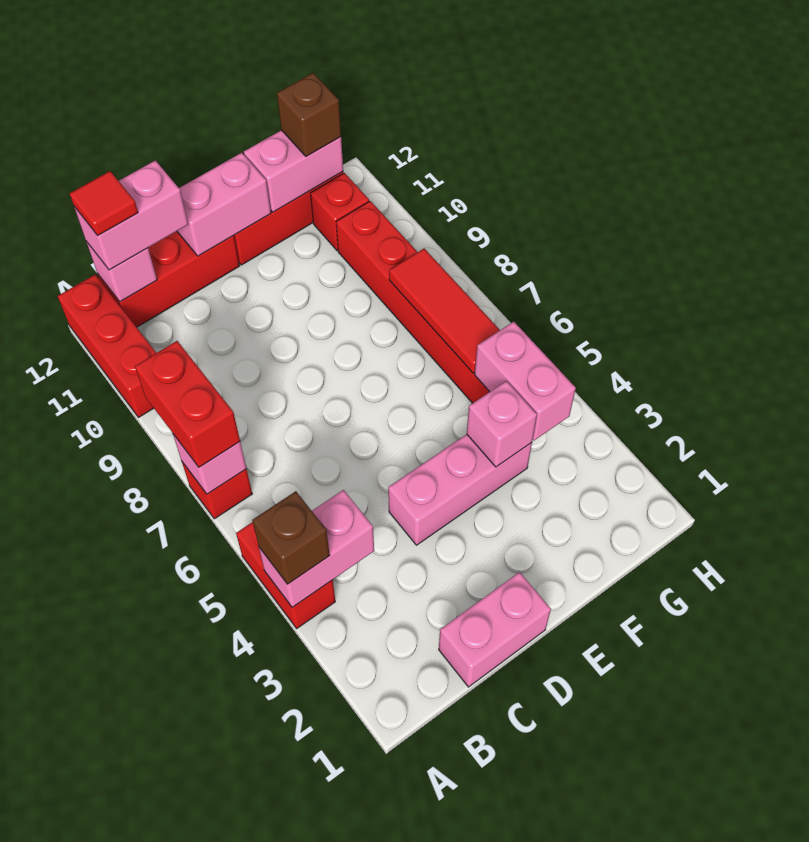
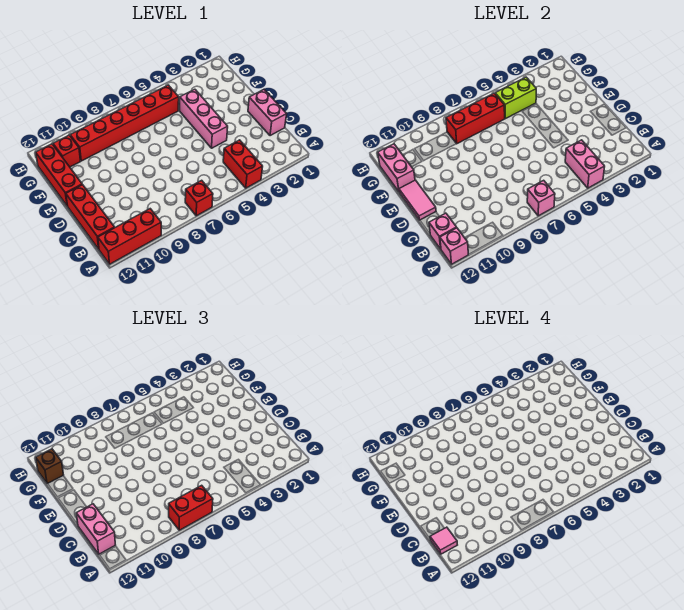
red brick A4:A5 level 1 -> red brick A4:B4 level 1
brown brick A4 level 3 -> none
red tile B12 level 4 -> pink tile B12 level 4
pink brick D12:E12 level 2 -> pink tile D12:E12 level 2
pink brick F4 level 2 -> pink brick A12 level 2
pink brick G4:G5 level 2 -> lime brick G4:G5 level 2
red tile G6:G8 level 2 -> red brick G6:G8 level 2

